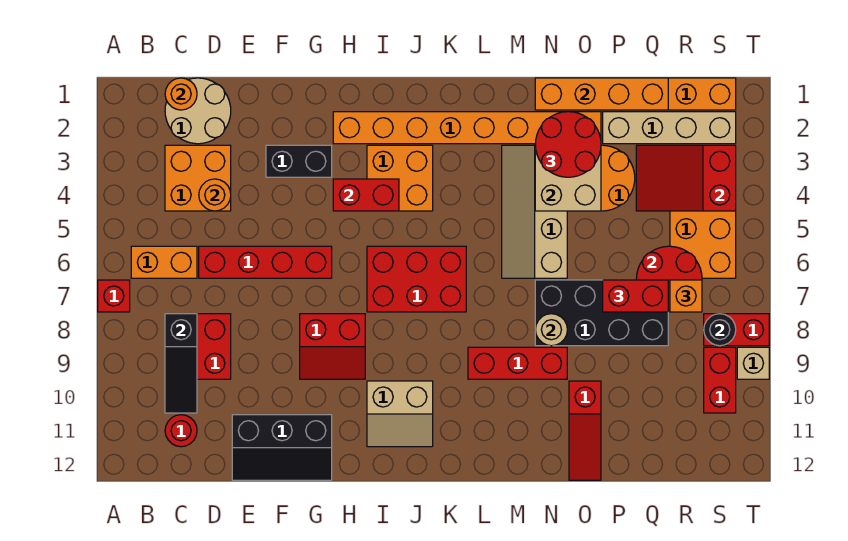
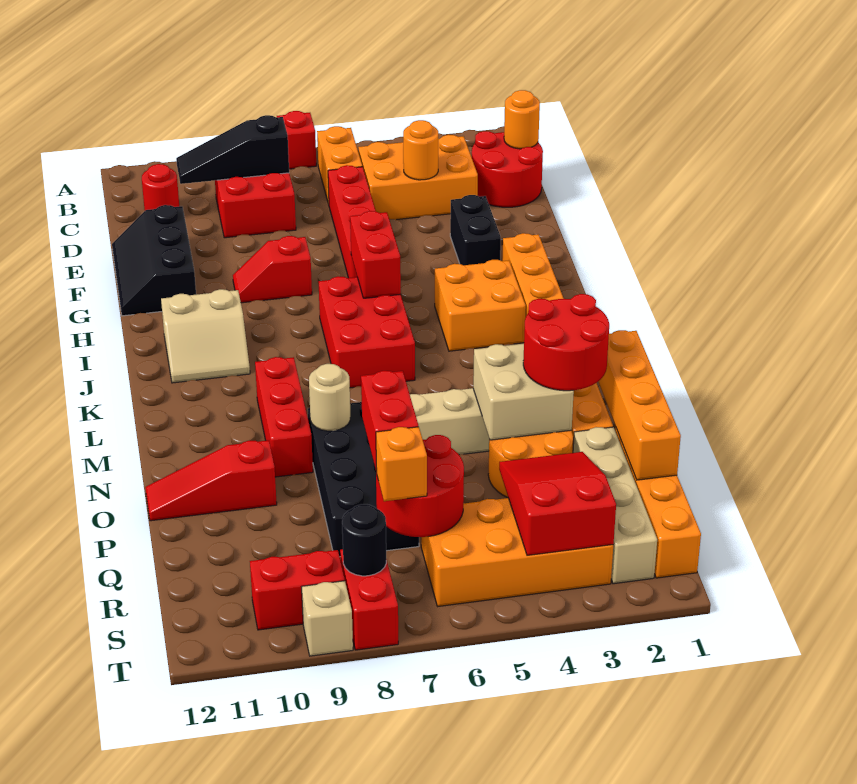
tan round brick C1:D2 level 1 -> red round brick C1:D2 level 1
orange brick C3:D4 level 1 -> orange brick C3:D5 level 1
red slope G8:H9 level 1 top 8 -> red slope G8:G9 level 1 top 8
red brick H4:I4 level 2 -> red brick H6:I6 level 2
tan slope I10:J11 level 1 top 10 -> tan slope I10:J11 level 1 top I

